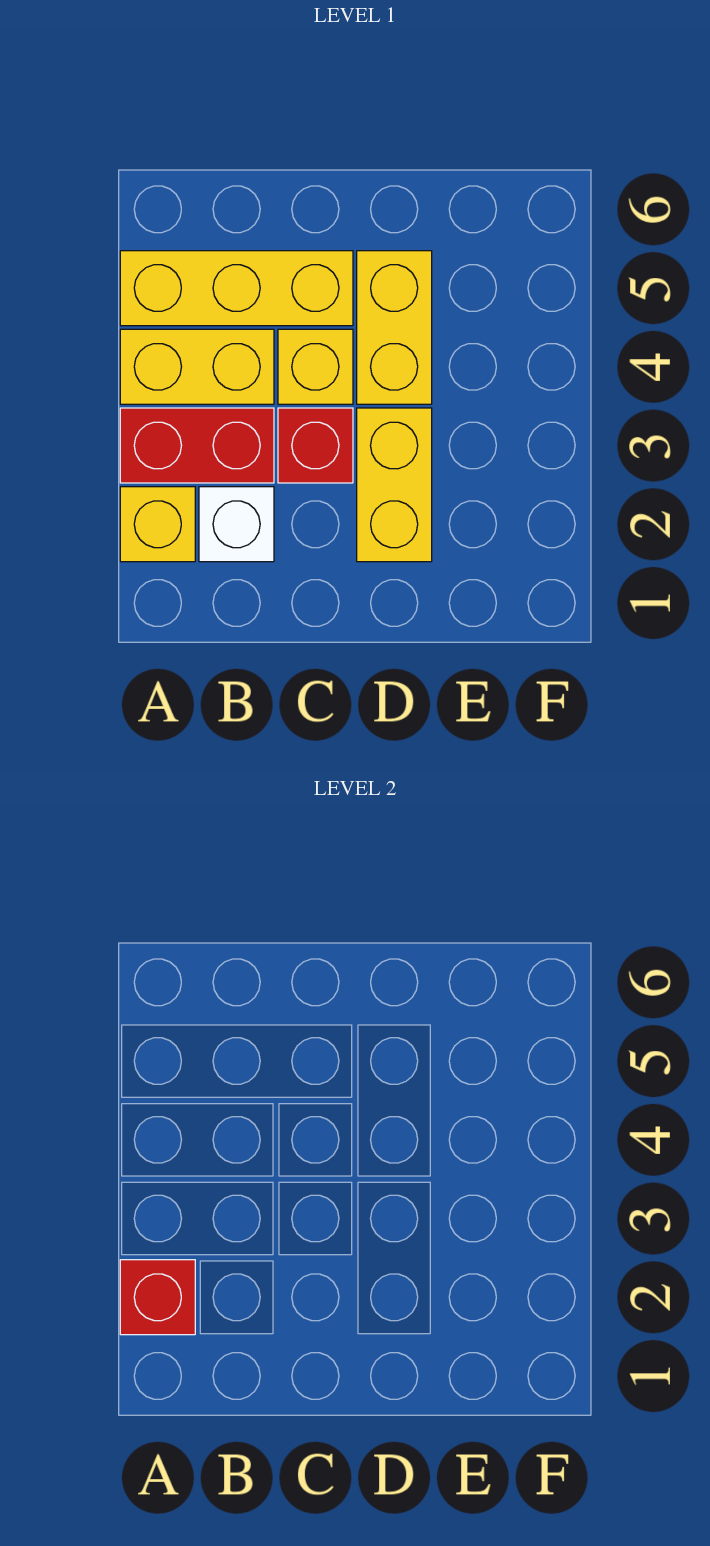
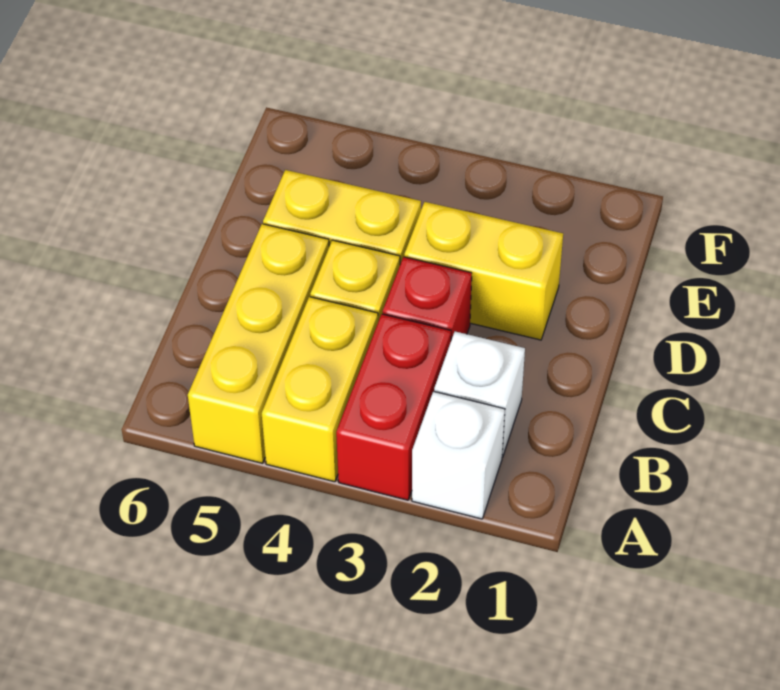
yellow brick A2 level 1 -> white brick A2 level 1
red brick A2 level 2 -> none

